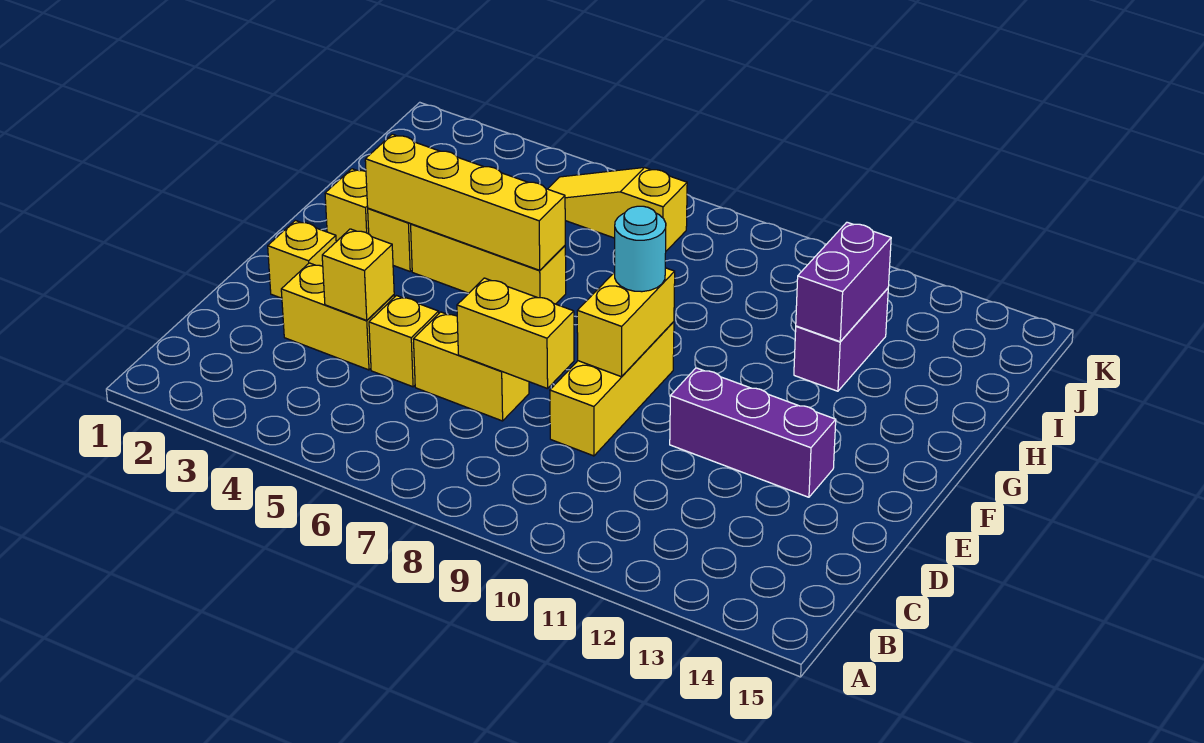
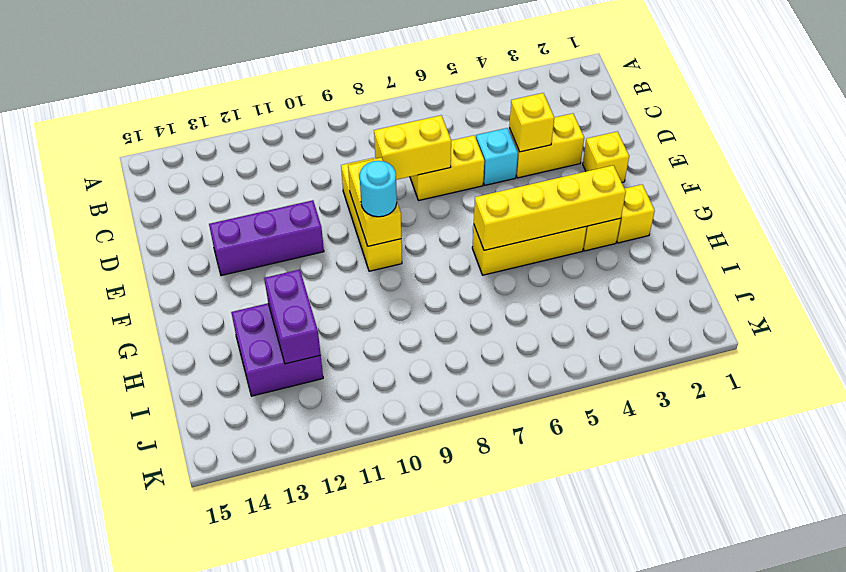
yellow brick D5 level 1 -> cyan brick D5 level 1
purple brick H12:I12 level 1 -> purple brick H12:I13 level 1
yellow slope J5:J7 level 1 top 7 -> none

